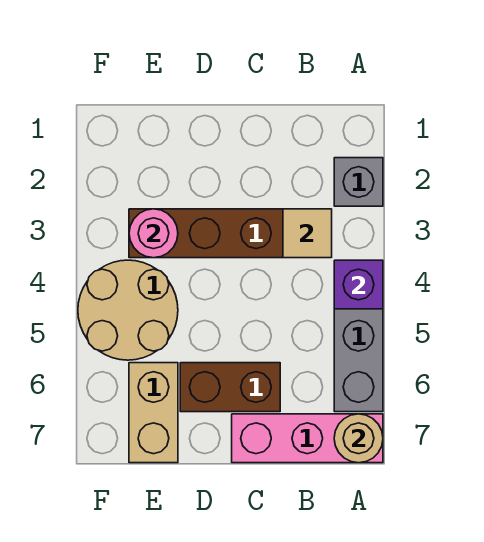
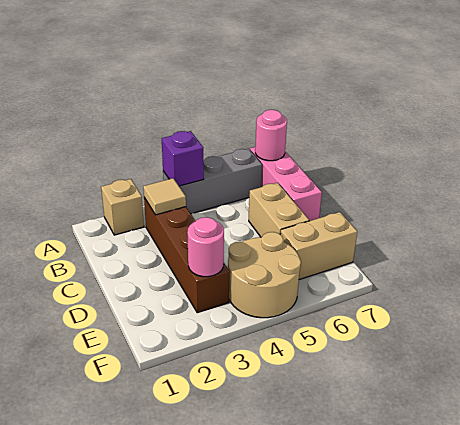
grey brick A2 level 1 -> tan brick A2 level 1
tan round brick A7 level 2 -> pink round brick A7 level 2
brown brick C6:D6 level 1 -> tan brick C6:D6 level 1

